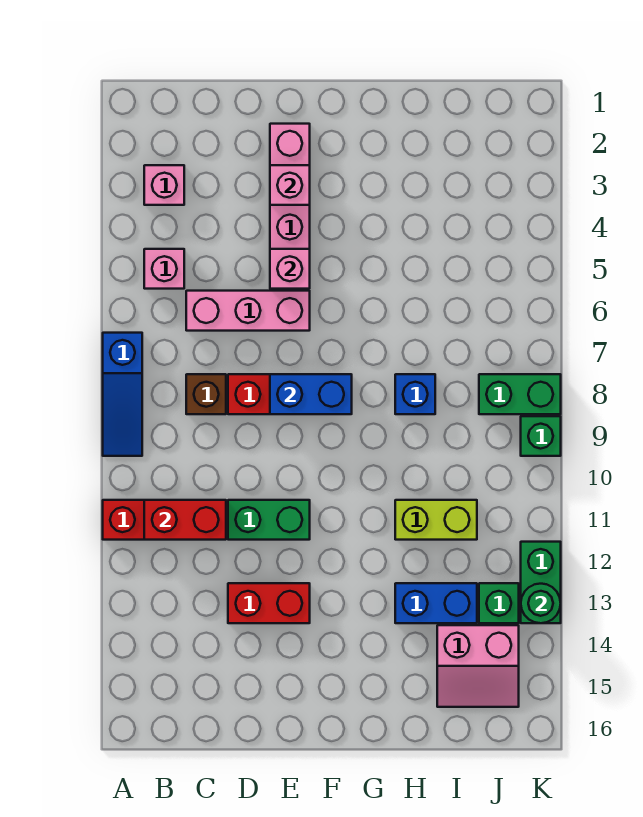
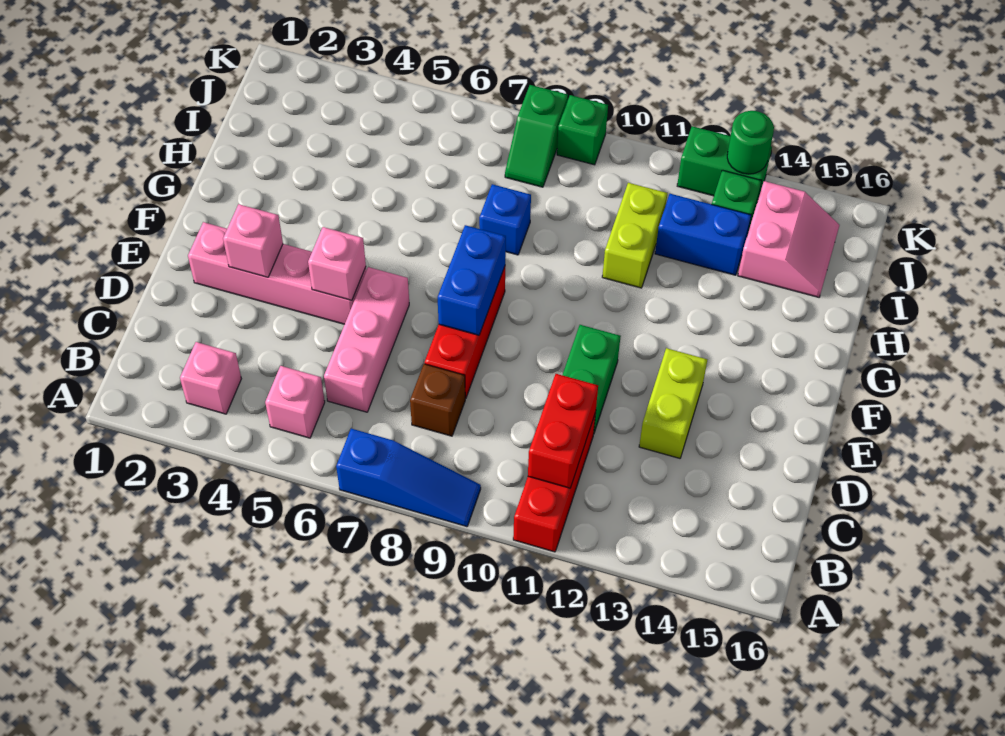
red brick D13:E13 level 1 -> lime brick D13:E13 level 1
blue brick H13:I13 level 1 -> blue brick I12:I13 level 1
green brick J8:K8 level 1 -> green slope J8:K8 level 1 top K

